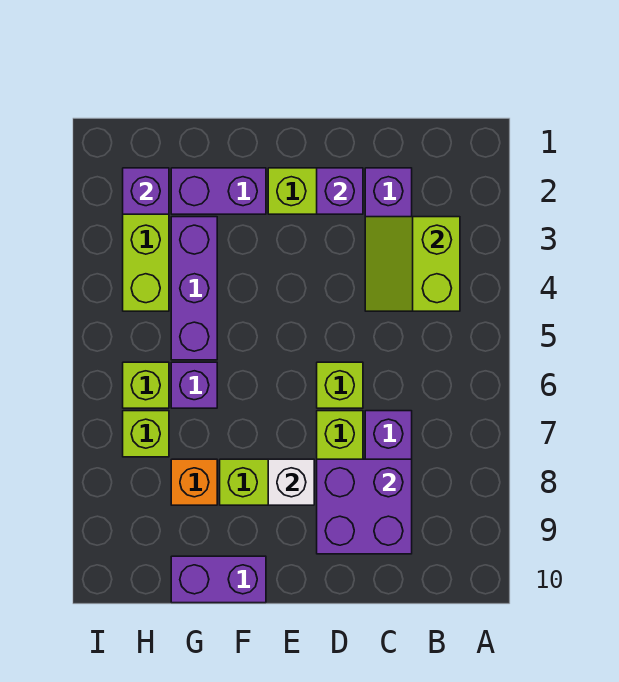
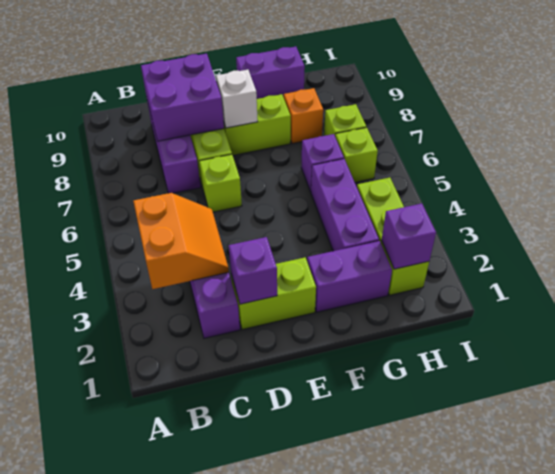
lime slope B3:C4 level 2 top B -> orange slope B3:C4 level 2 top B

